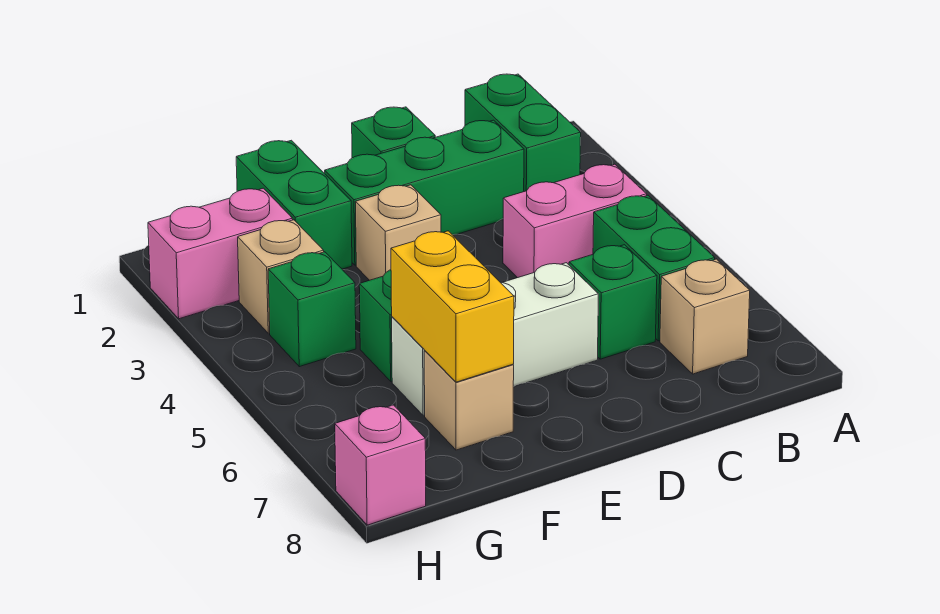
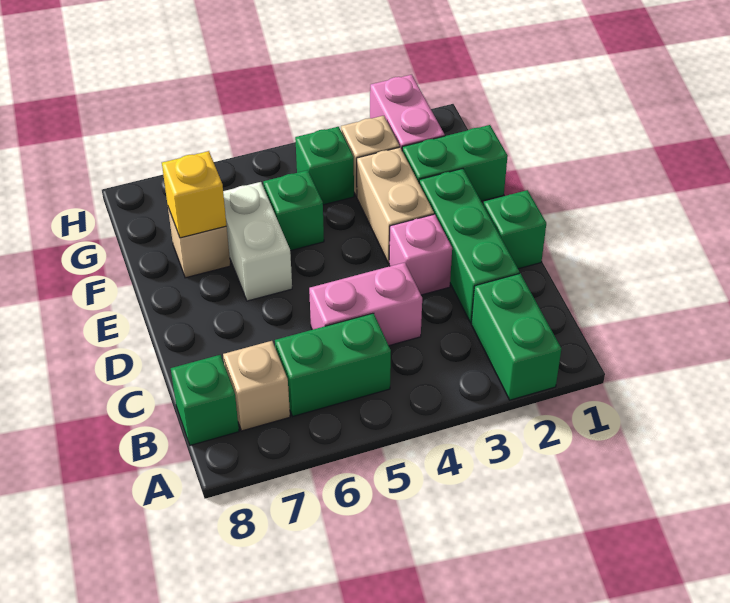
green brick B1:B2 level 1 -> green brick A2:B2 level 1
pink brick B4:C4 level 1 -> pink brick C4:C5 level 1
green brick C6 level 1 -> green brick B8 level 1
white brick D6:F6 level 1 -> white brick E6:F6 level 1
tan brick E3 level 1 -> tan brick E3:F3 level 1
yellow brick F6:F7 level 2 -> yellow brick F7 level 2
pink brick H8 level 1 -> pink brick D3 level 1

